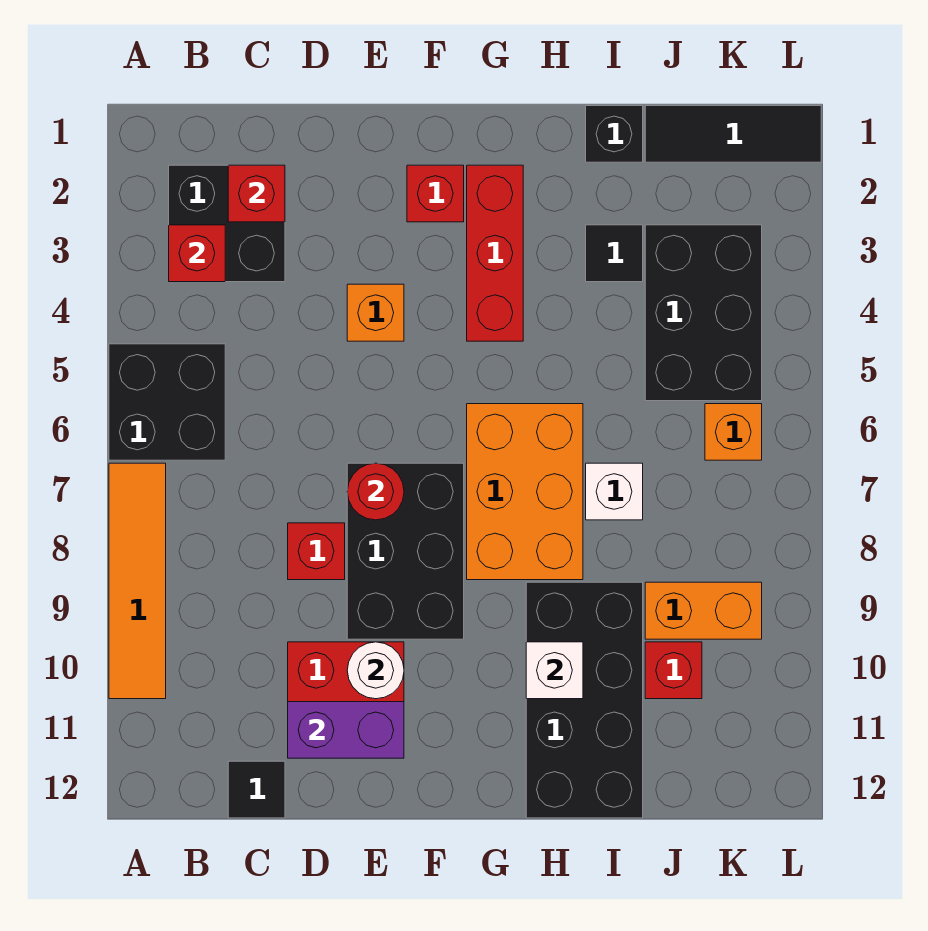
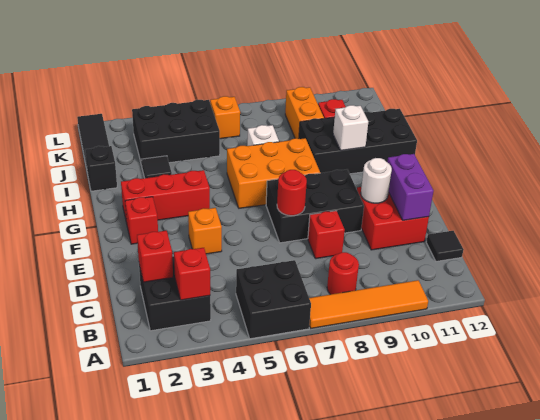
none -> red round brick B8 level 1

